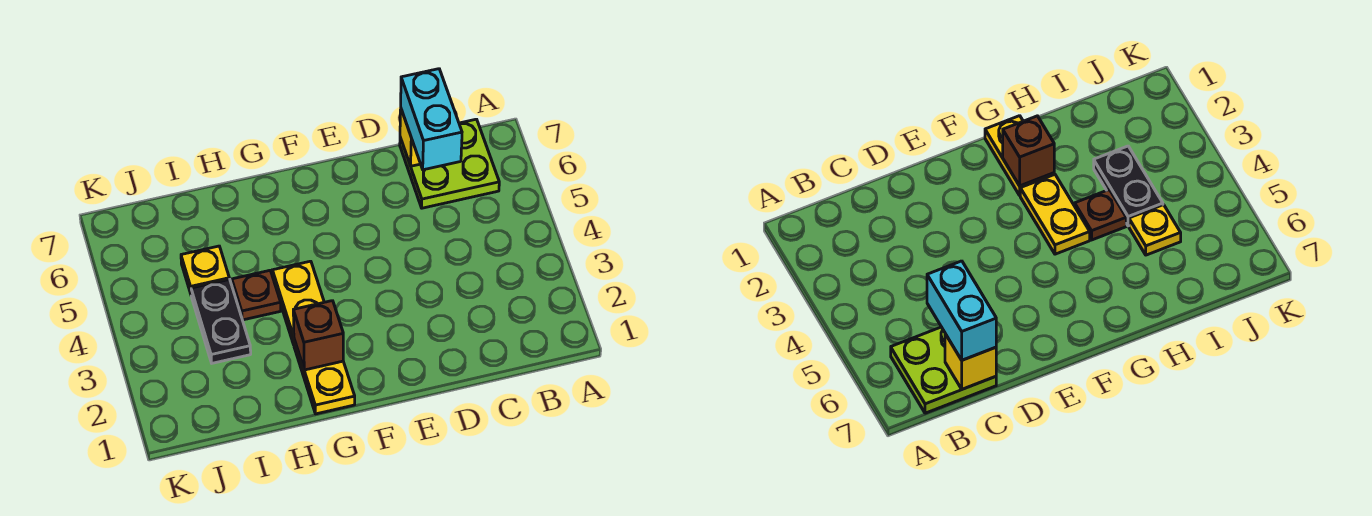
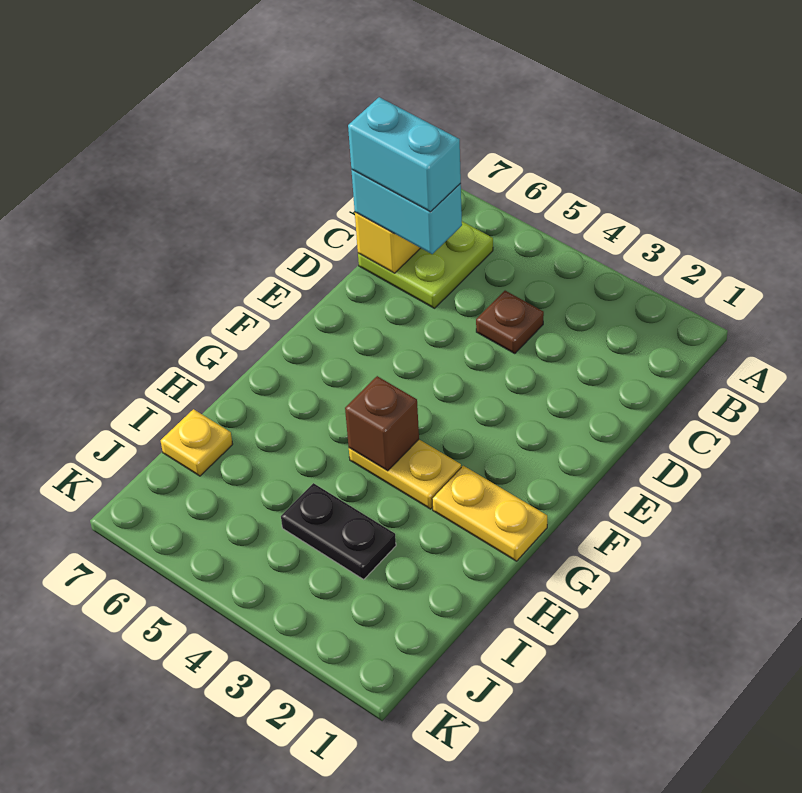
none -> cyan brick C6:C7 level 4
brown brick G2 level 2 -> brown brick G4 level 2
brown plate H4 level 1 -> brown plate C4 level 1
yellow plate I5 level 1 -> yellow plate I7 level 1

